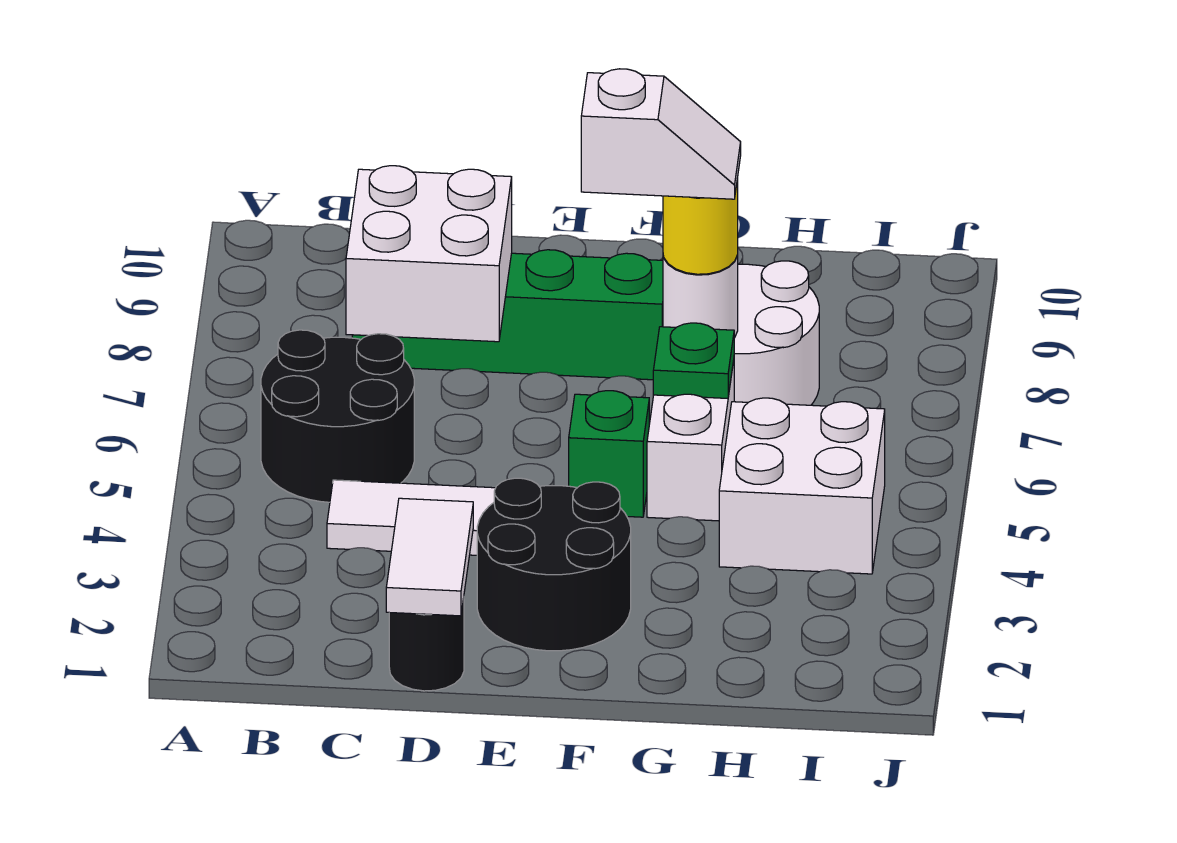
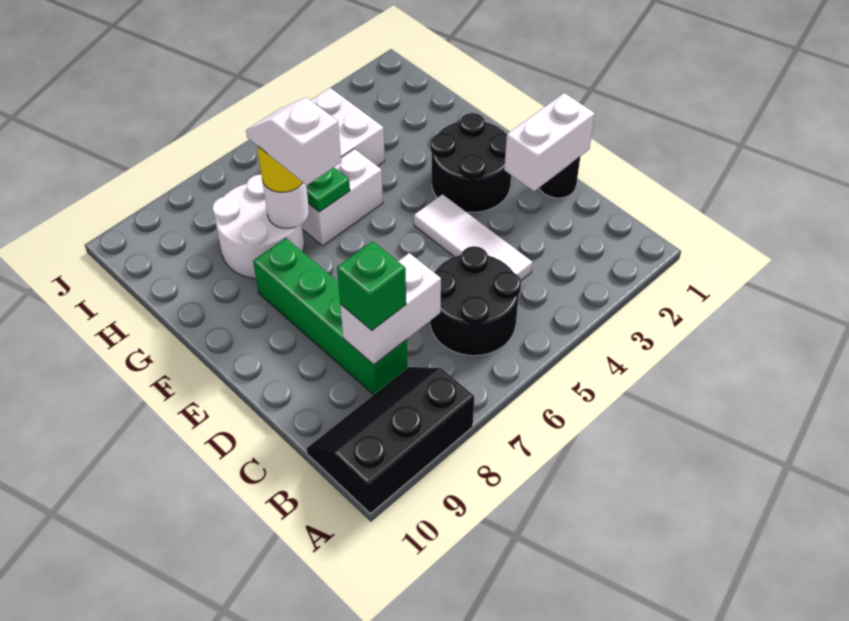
none -> black slope A8:B10 level 1 top A
white brick C7:D8 level 2 -> white brick C7:C8 level 2
white tile D1:D2 level 2 -> white brick D1:D2 level 2
green brick F5 level 1 -> green brick C8 level 3

